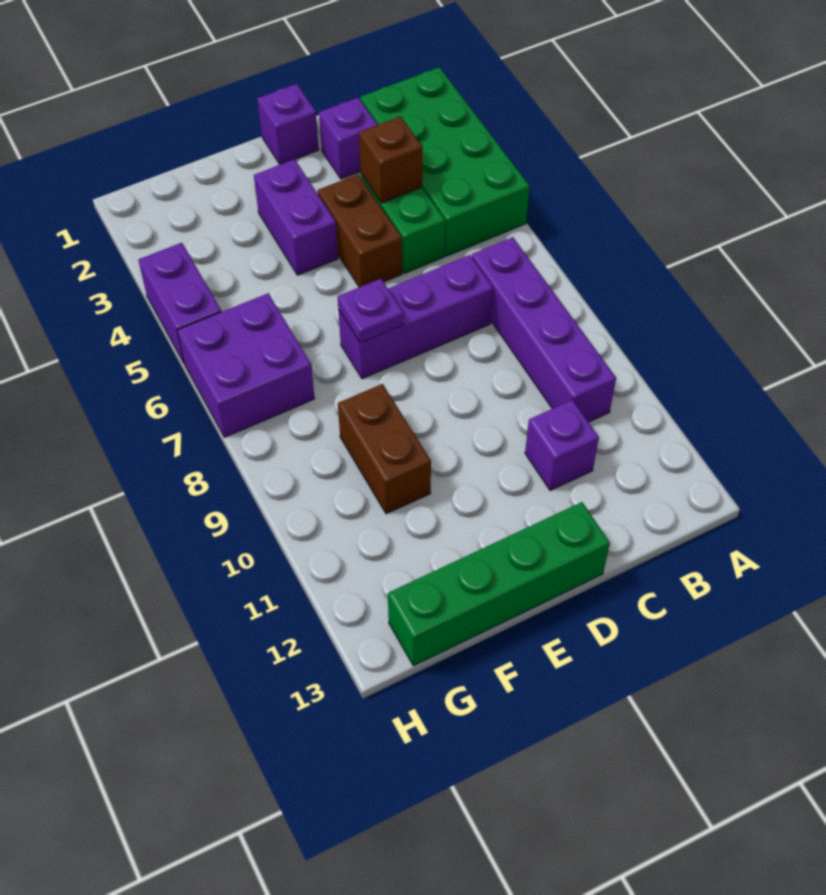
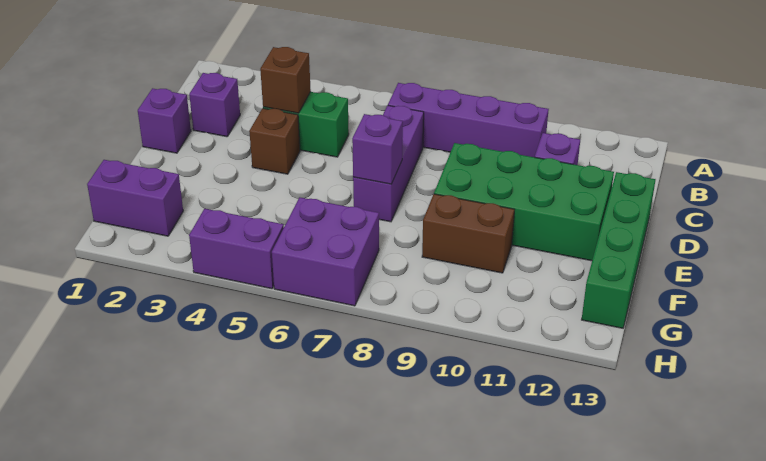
green brick A2:B5 level 1 -> green brick D9:E12 level 1
brown brick D4:D5 level 1 -> brown brick D4 level 1
purple brick E3:E4 level 1 -> purple brick G1:G2 level 1
purple plate E7 level 2 -> purple brick E7 level 2

